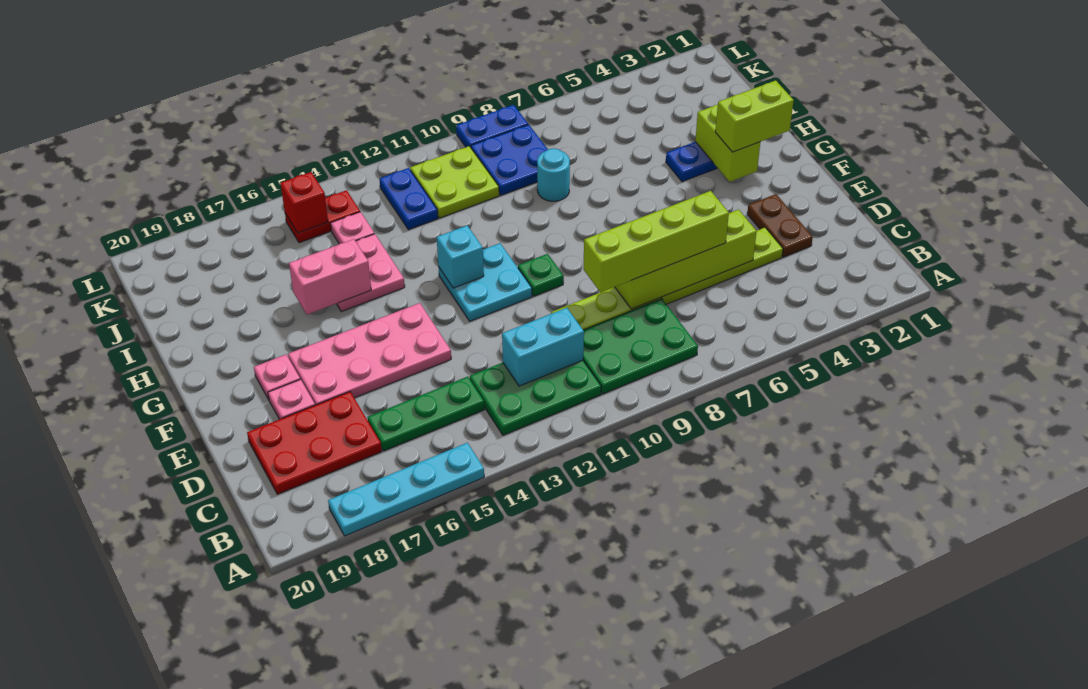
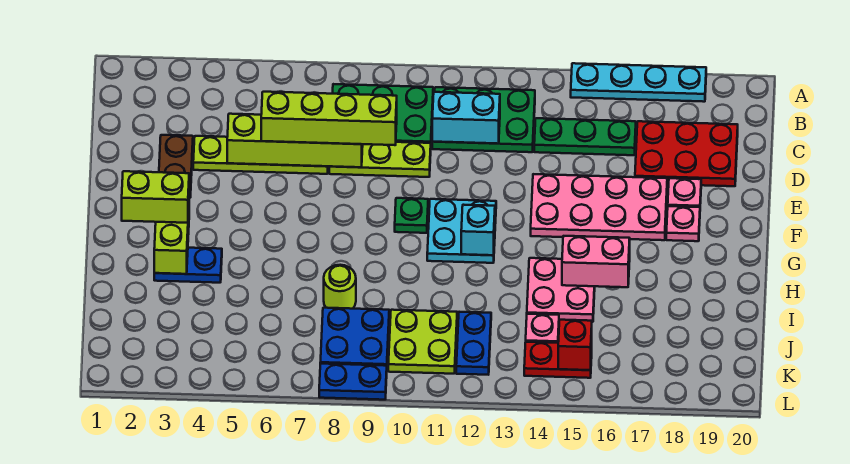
cyan round brick I8 level 1 -> lime round brick I8 level 1

